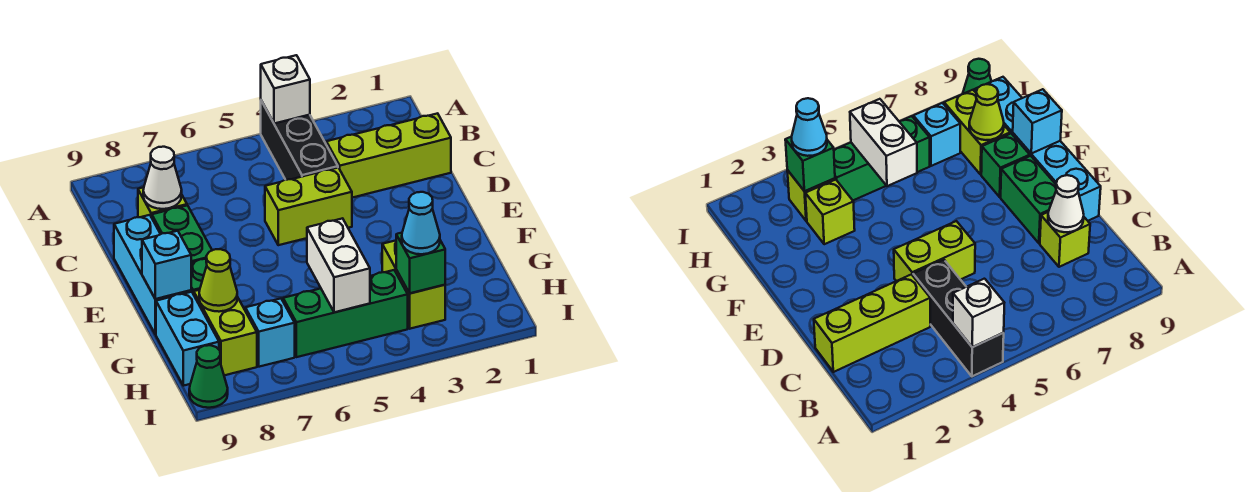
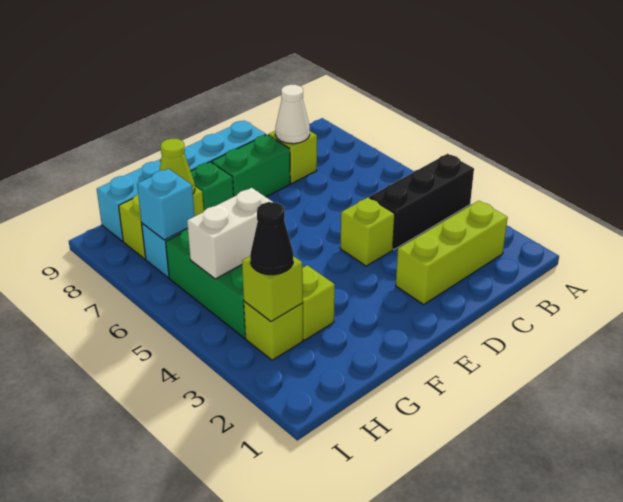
white brick A4 level 2 -> none
lime brick C1:C3 level 1 -> lime brick B2:D2 level 1
lime brick D4:D5 level 1 -> lime brick D4 level 1
cyan brick F9 level 2 -> cyan brick H7 level 2
green brick H3 level 2 -> lime brick H3 level 2
cyan cone H3 level 3 -> black cone H3 level 3
green cone I9 level 1 -> none

